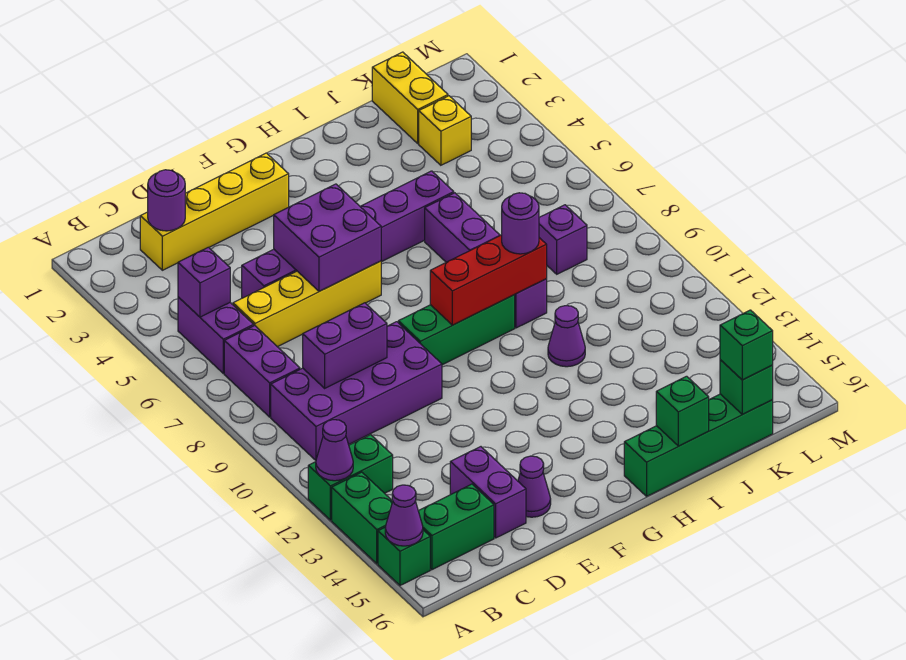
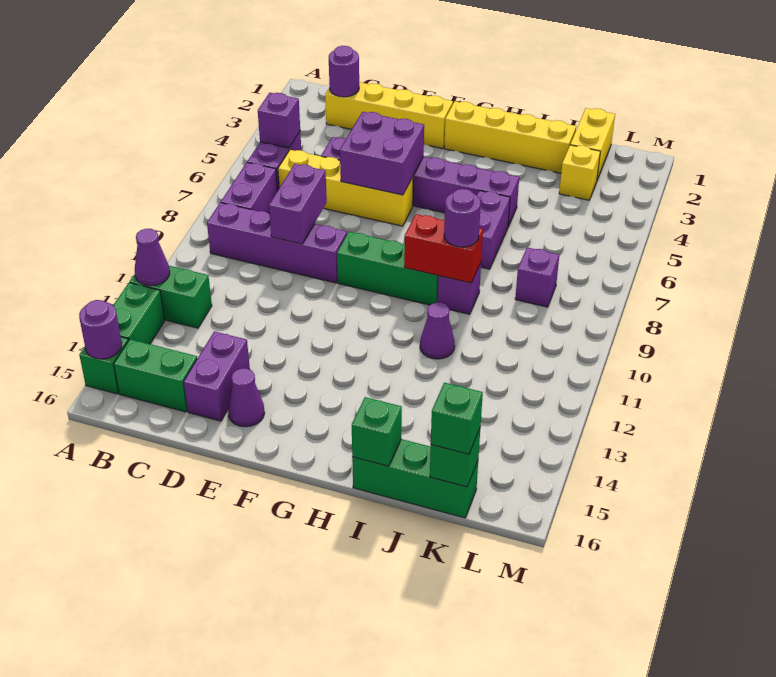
purple cone A15 level 2 -> purple round brick A15 level 2
purple brick B9:E10 level 1 -> purple brick B9:E9 level 1
purple brick C9:D9 level 2 -> purple brick D8:D9 level 2
none -> yellow brick G2:J2 level 1
red brick G9:I9 level 2 -> red brick H9:I9 level 2
green brick H16:K16 level 1 -> green brick I16:K16 level 1

